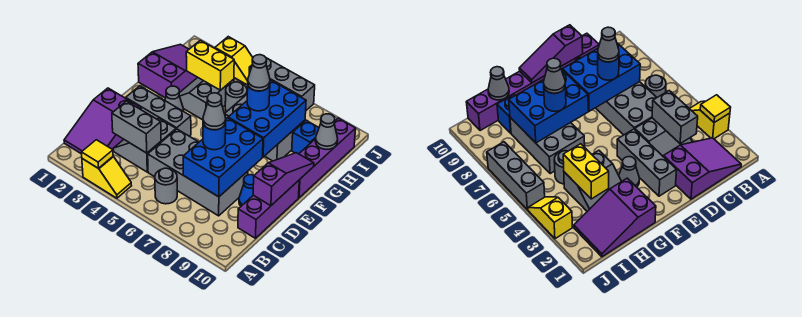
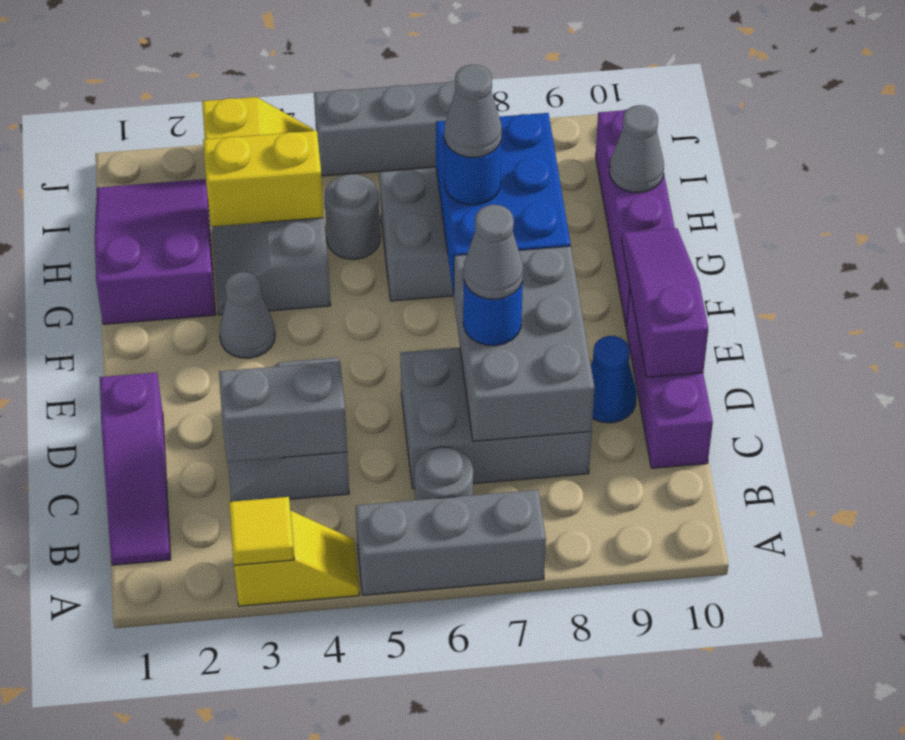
purple slope B1:D2 level 1 top D -> purple slope B1:D1 level 1 top D
grey brick C5:D8 level 1 -> grey brick C6:D8 level 1
blue brick C7:E8 level 2 -> grey brick C7:E8 level 2
grey brick E2:E4 level 1 -> grey brick A5:A7 level 1
blue brick H9 level 1 -> none

